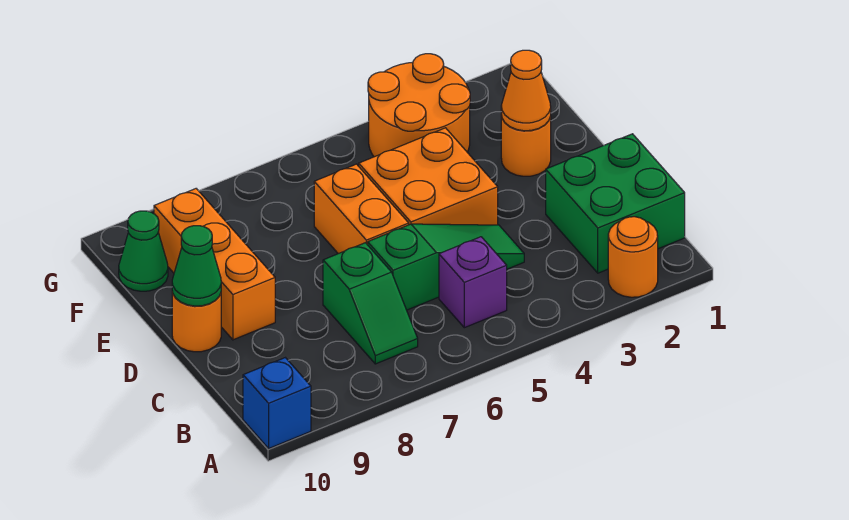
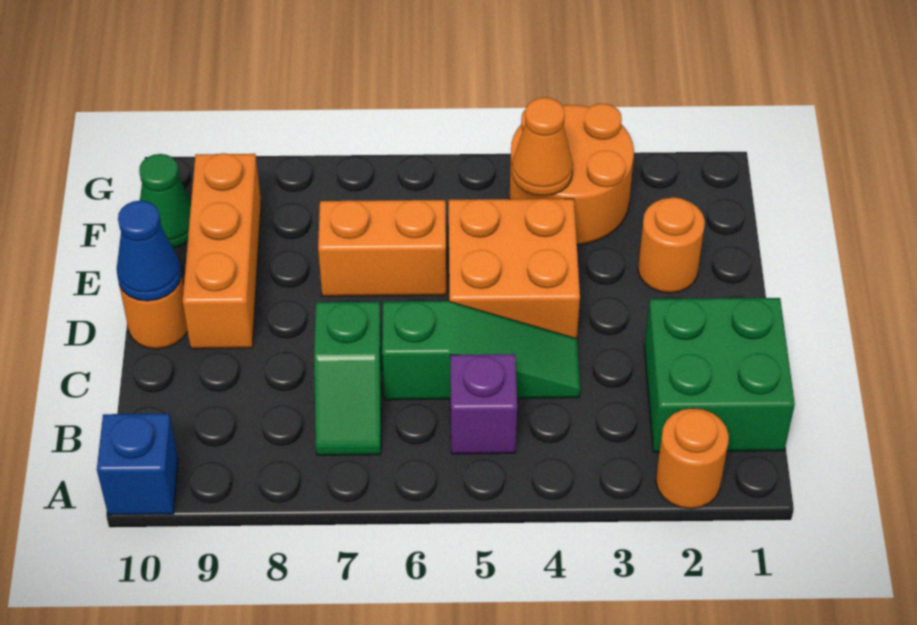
orange brick D6:E6 level 1 -> orange brick E6:E7 level 1
green cone D10 level 2 -> blue cone D10 level 2
orange cone E2 level 2 -> orange cone F4 level 2

